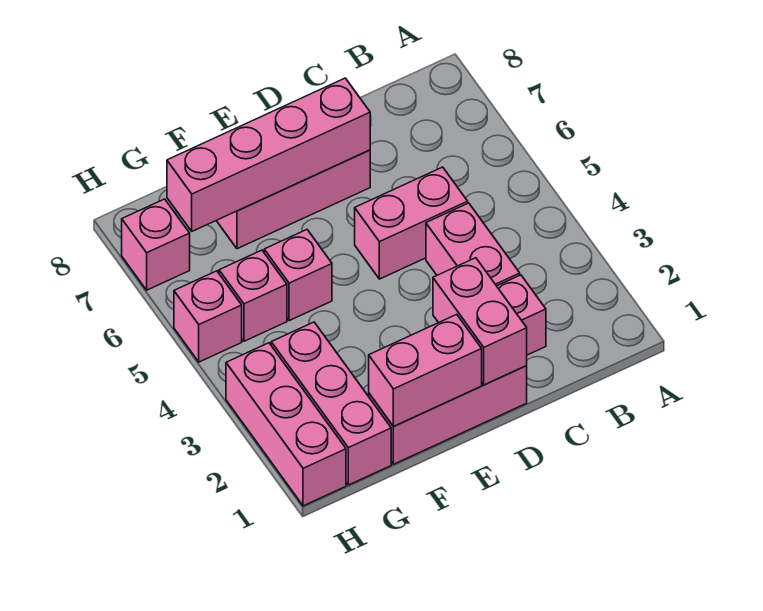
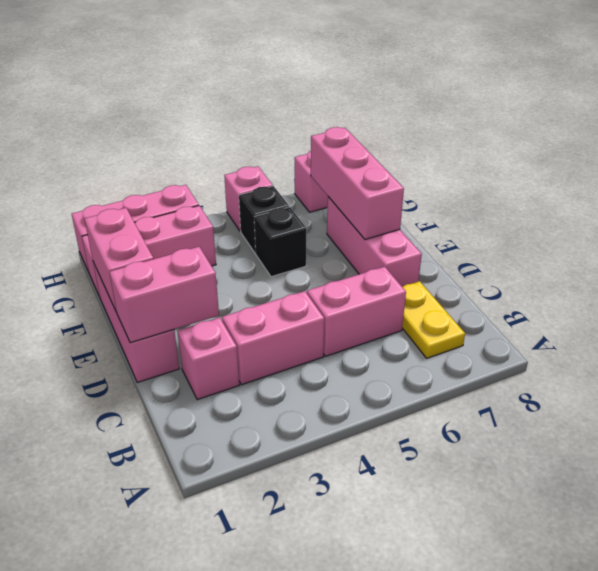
none -> yellow plate B7:C7 level 1
pink brick C5:D5 level 1 -> pink brick C5:C6 level 1
pink brick D7:G7 level 2 -> pink brick E7:G7 level 2
pink brick F5 level 1 -> black brick F5 level 1
pink brick G5 level 1 -> black brick G5 level 1

